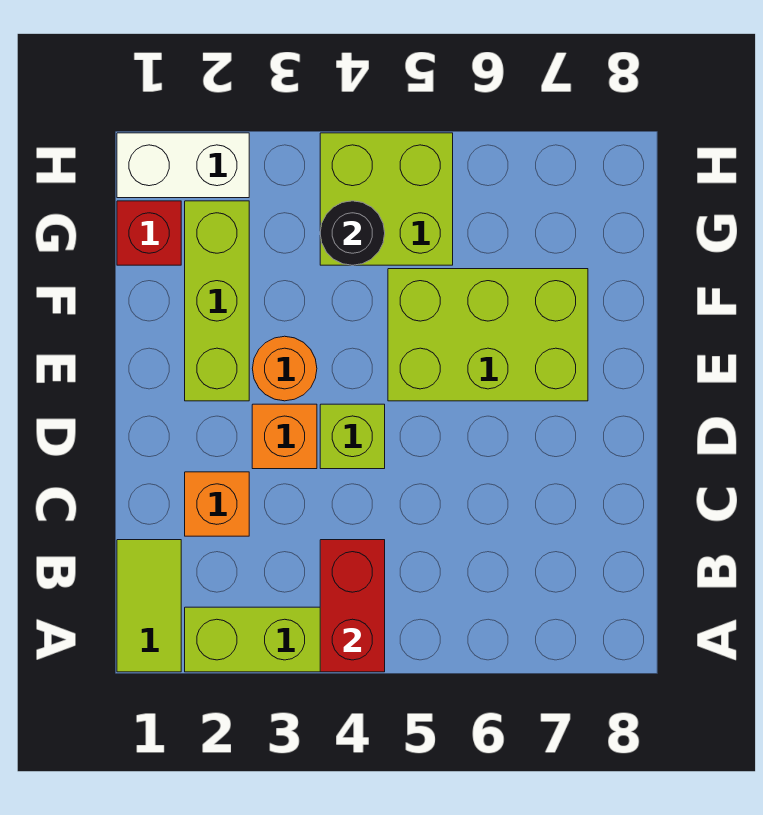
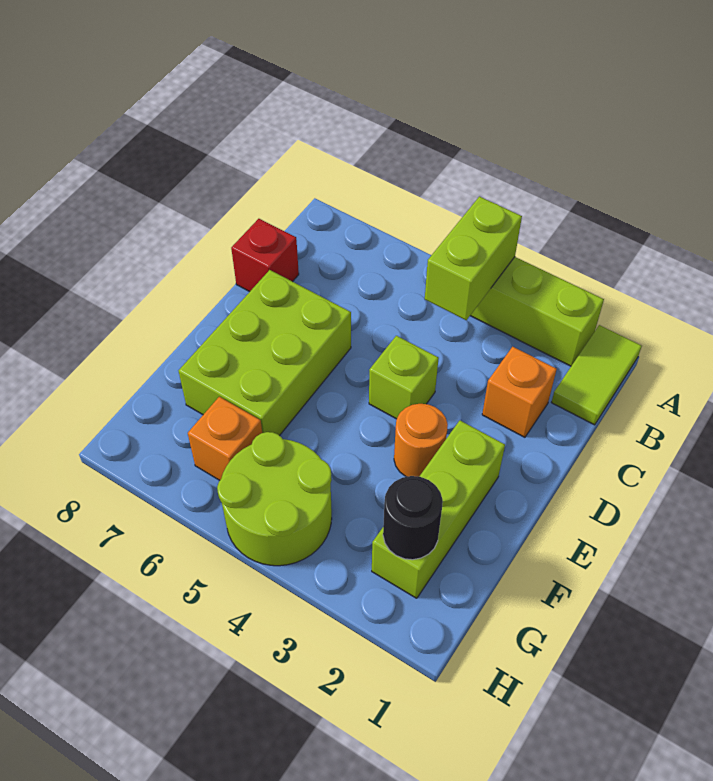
red brick A4:B4 level 2 -> lime brick A4:B4 level 2
orange brick D3 level 1 -> orange brick G6 level 1
lime brick E5:F7 level 1 -> lime brick D6:F7 level 1
red brick G1 level 1 -> red brick C8 level 1
lime brick G4:H5 level 1 -> lime round brick G4:H5 level 1
black round brick G4 level 2 -> black round brick G2 level 2
white brick H1:H2 level 1 -> none

